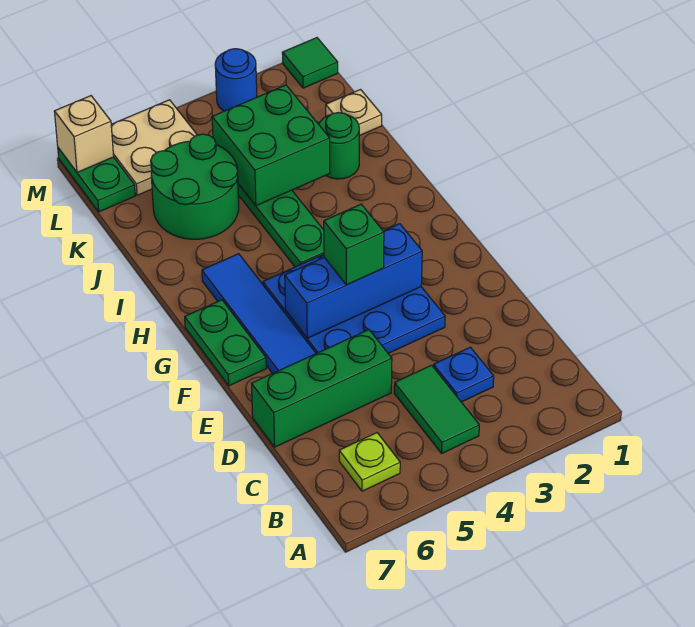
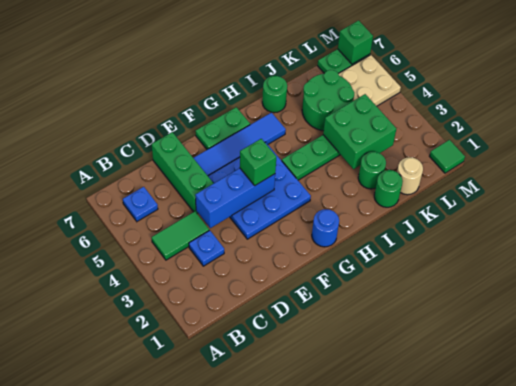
lime plate B6 level 1 -> blue plate B6 level 1
blue brick F3:F5 level 2 -> blue brick D4:F4 level 2
none -> green round brick I7 level 1
none -> green round brick J1 level 1
tan plate K1 level 1 -> tan round brick K1 level 1
blue round brick M3 level 1 -> blue round brick G1 level 1
tan brick M7 level 2 -> green brick M7 level 2

